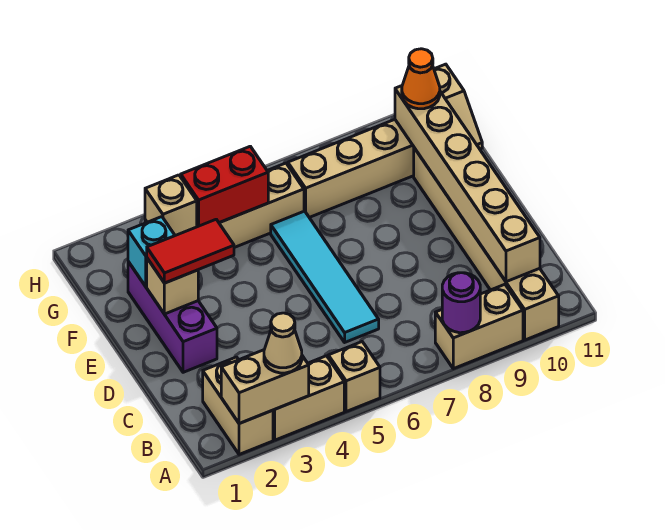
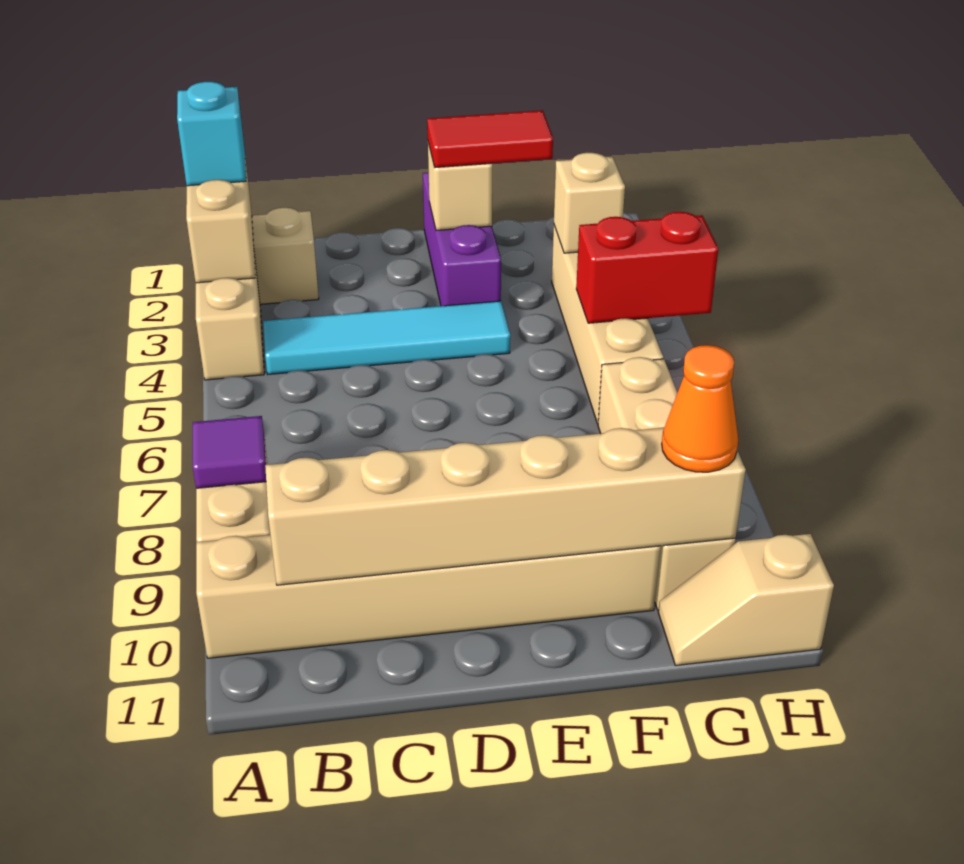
tan cone A3 level 3 -> none
tan brick A5 level 1 -> none
purple round brick A8 level 2 -> purple tile A8 level 2
cyan tile C6:F6 level 1 -> cyan tile B4:E4 level 1
purple brick D2:F2 level 1 -> purple brick E1:E3 level 1
red tile E2:E3 level 3 -> red tile E2:F2 level 3
cyan brick F2 level 2 -> cyan brick A2 level 3
red brick G4:G5 level 2 -> red brick G5:H5 level 2

